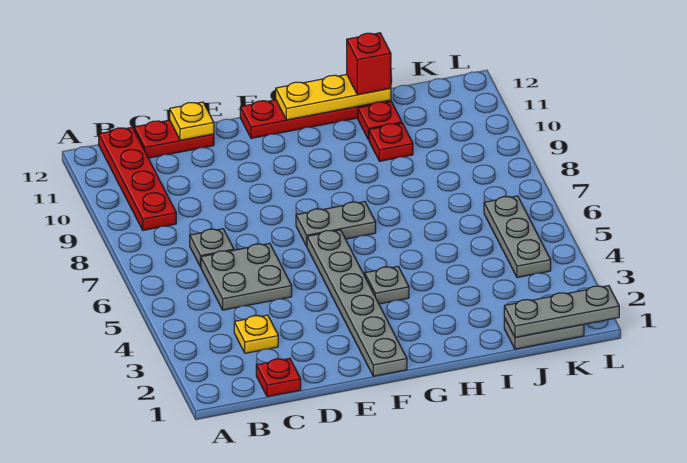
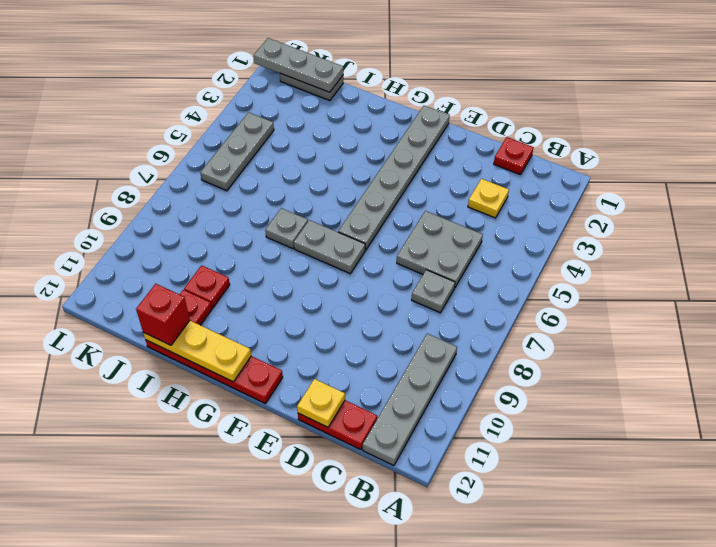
red plate B9:B12 level 1 -> grey plate B9:B12 level 1
grey plate G4 level 1 -> grey plate H7 level 1

